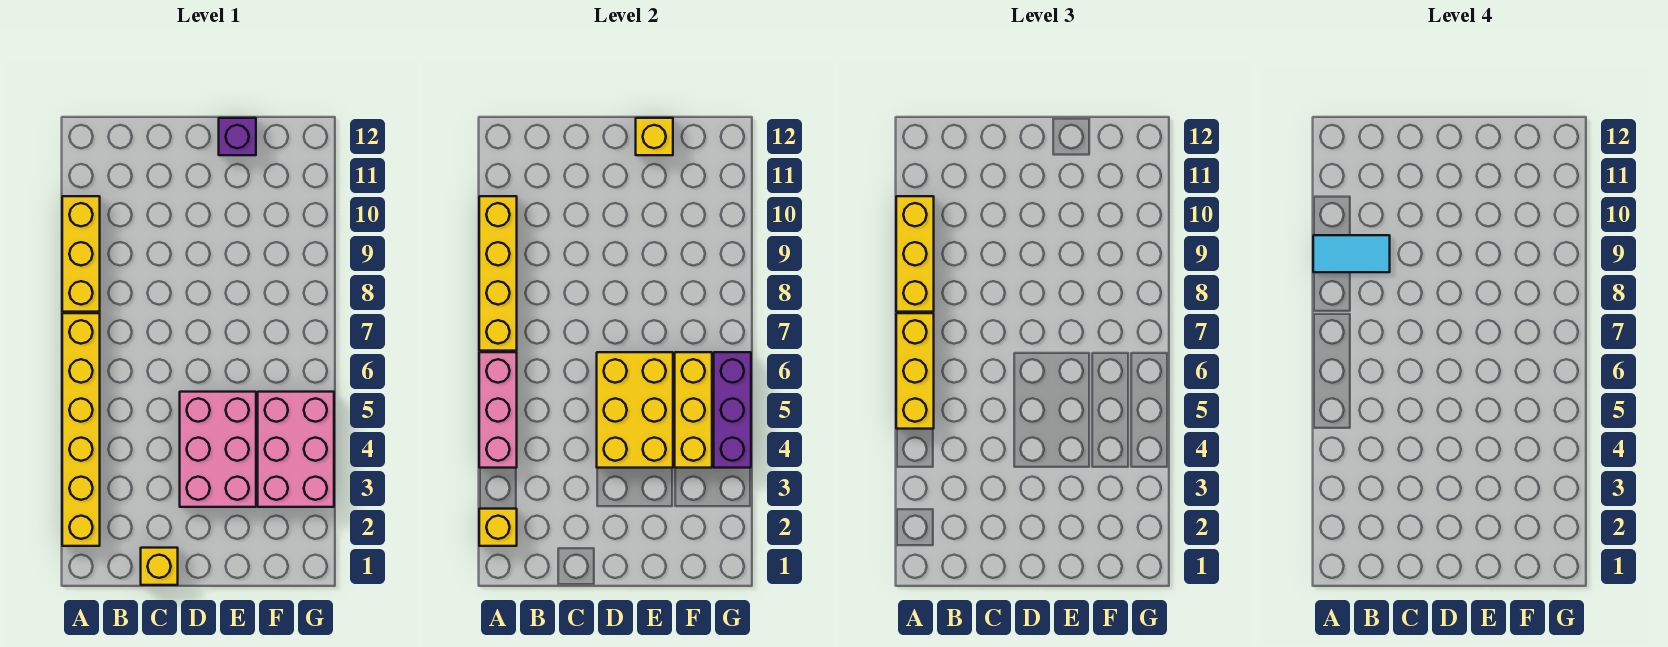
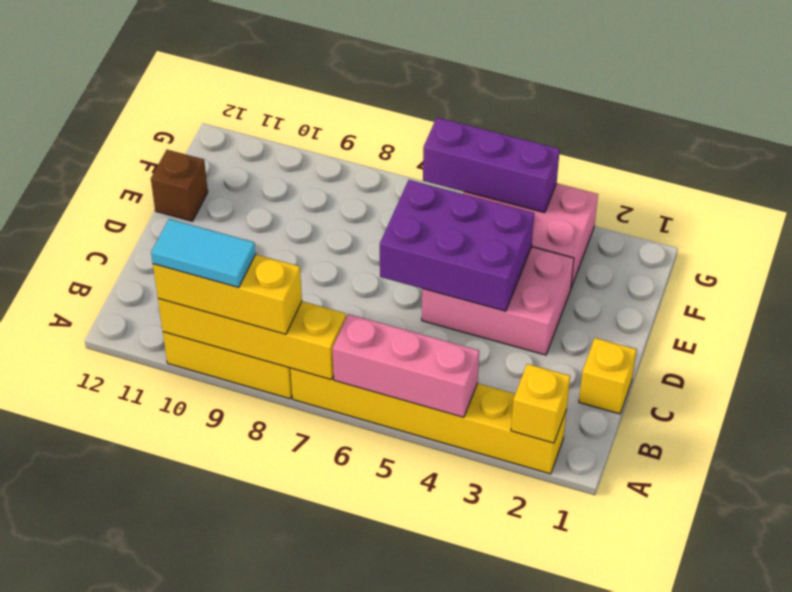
yellow brick A5:A7 level 3 -> none
cyan tile A9:B9 level 4 -> cyan tile A9:A10 level 4
yellow brick D4:E6 level 2 -> purple brick D4:E6 level 2
purple brick E12 level 1 -> brown brick E12 level 1
yellow brick E12 level 2 -> none
yellow brick F4:F6 level 2 -> none

